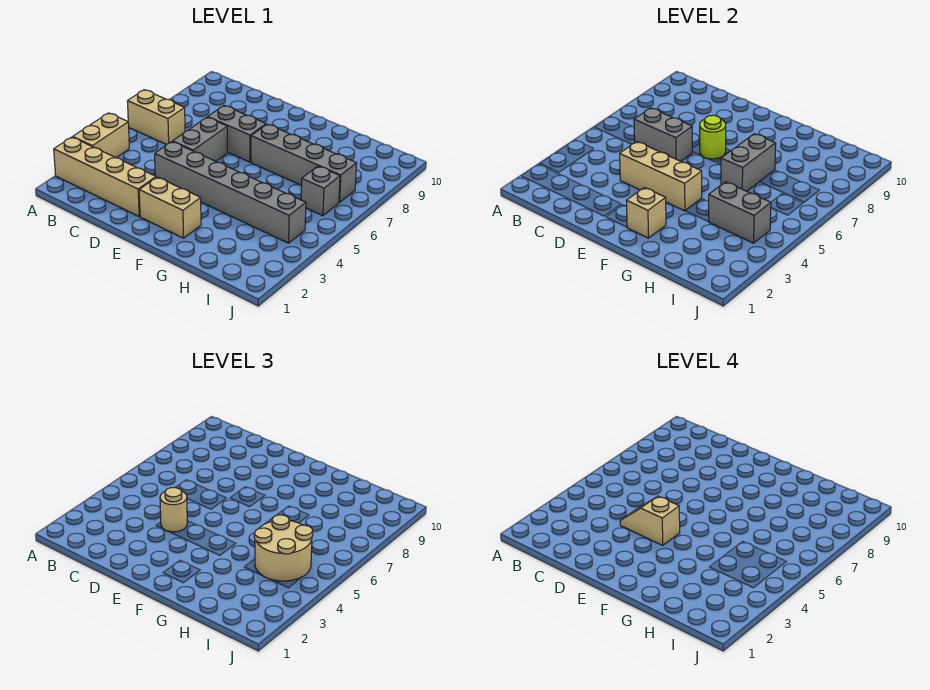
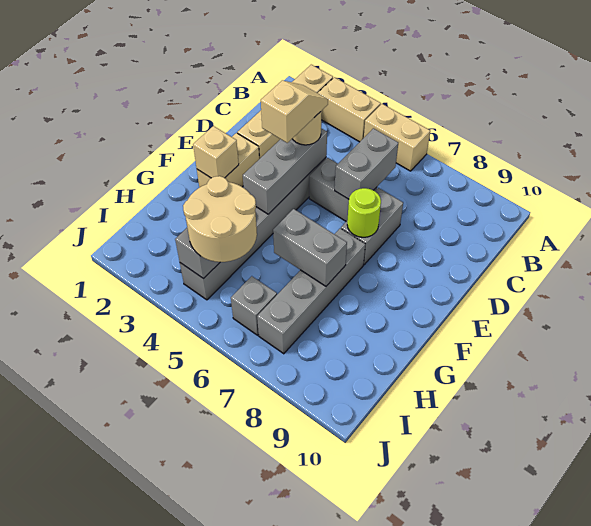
tan brick A6:B6 level 1 -> tan brick A5:A6 level 1
tan brick D4:F4 level 2 -> grey brick D4:F4 level 2

